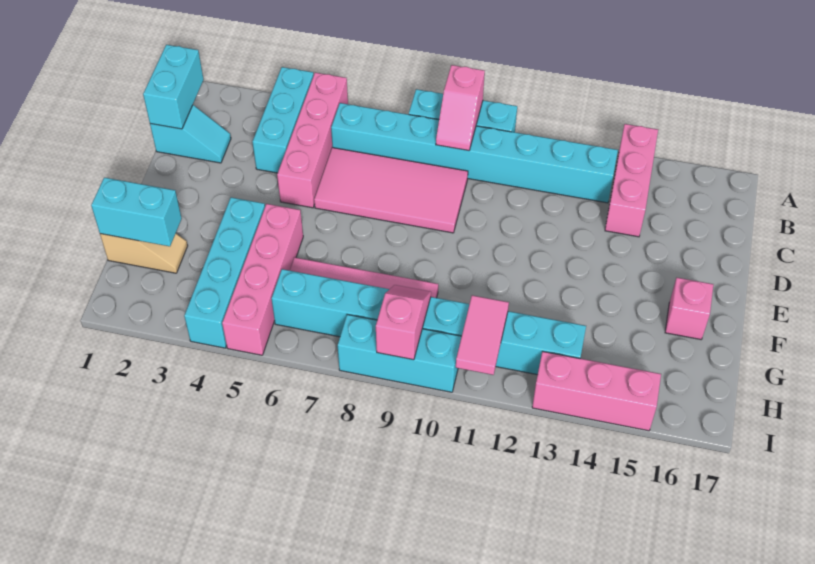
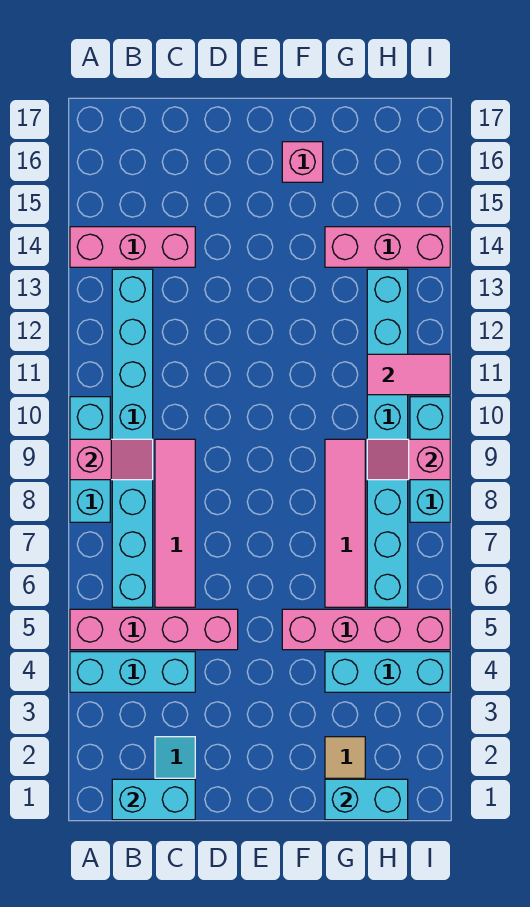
pink tile C6:D9 level 1 -> pink tile C6:C9 level 1
cyan brick F4:I4 level 1 -> cyan brick G4:I4 level 1
cyan brick G1:G2 level 2 -> cyan brick G1:H1 level 2
pink brick I13:I15 level 1 -> pink brick G14:I14 level 1

